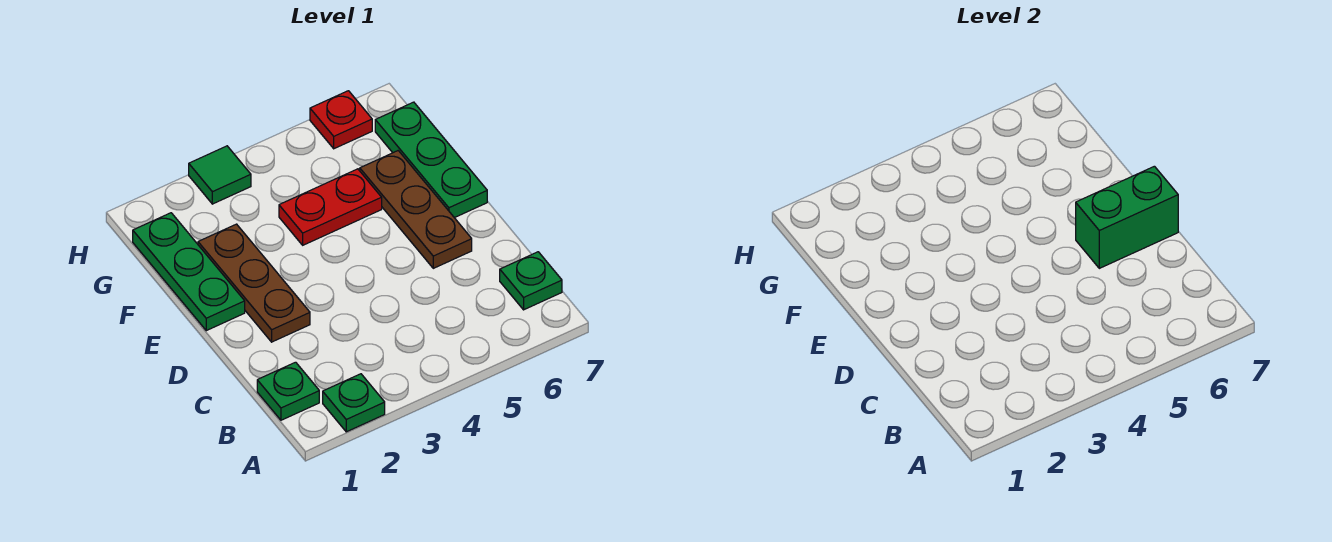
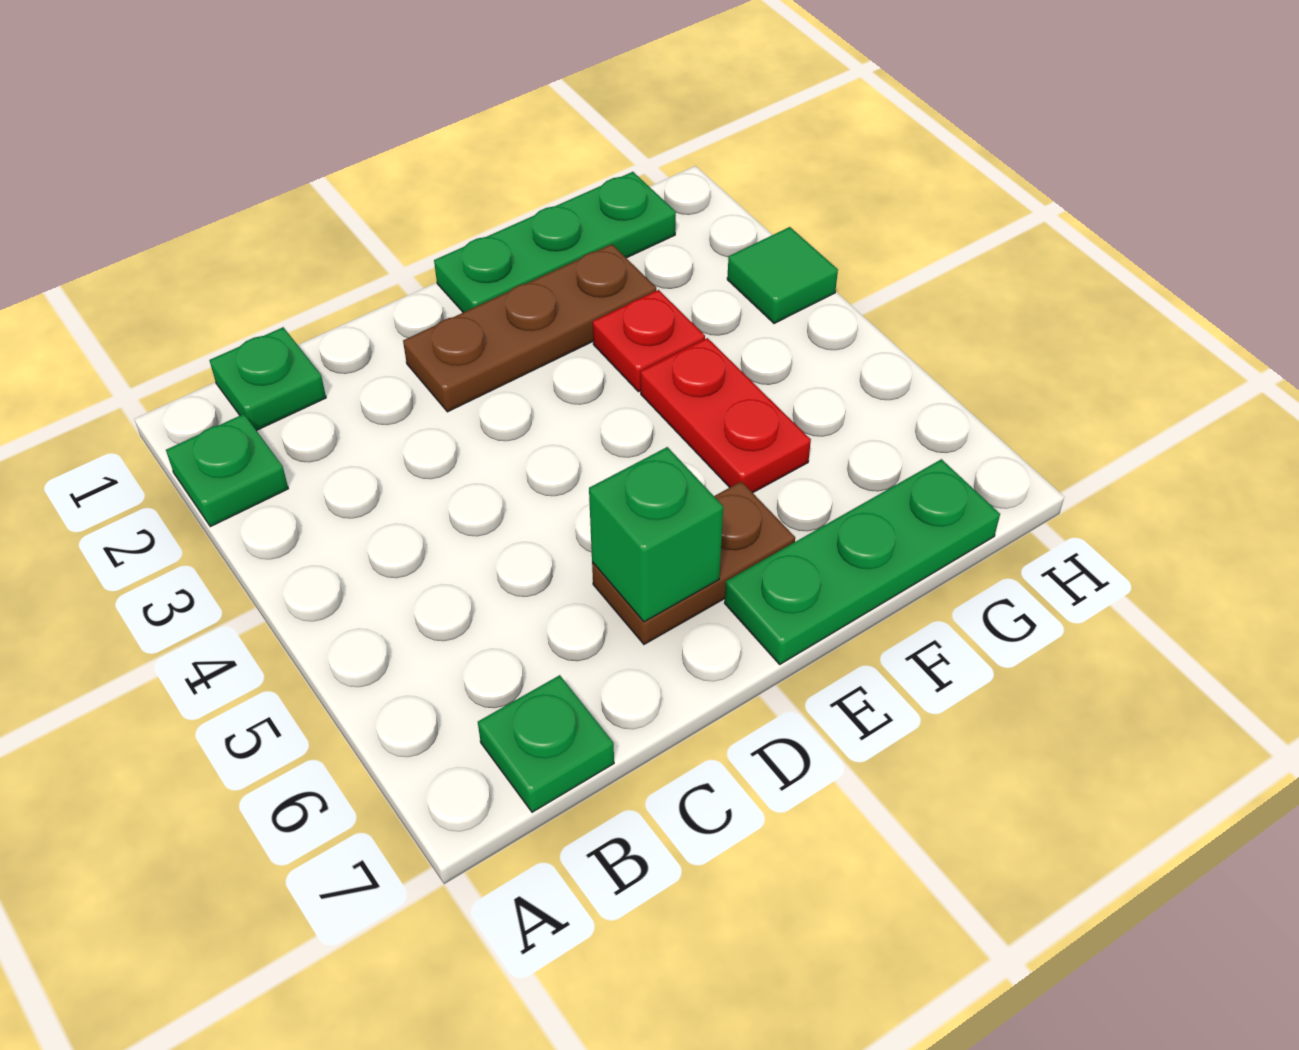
brown plate D6:F6 level 1 -> brown plate D6:E6 level 1
green brick D6:D7 level 2 -> green brick D6 level 2
red plate H6 level 1 -> red plate F3 level 1

